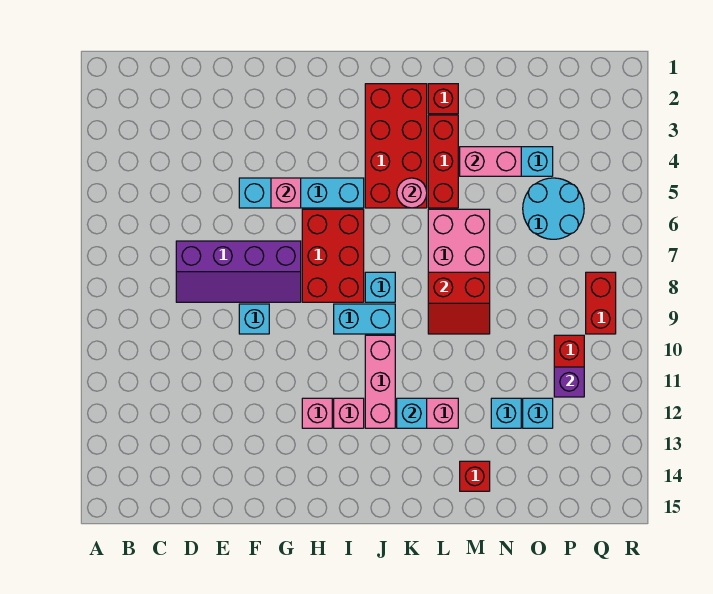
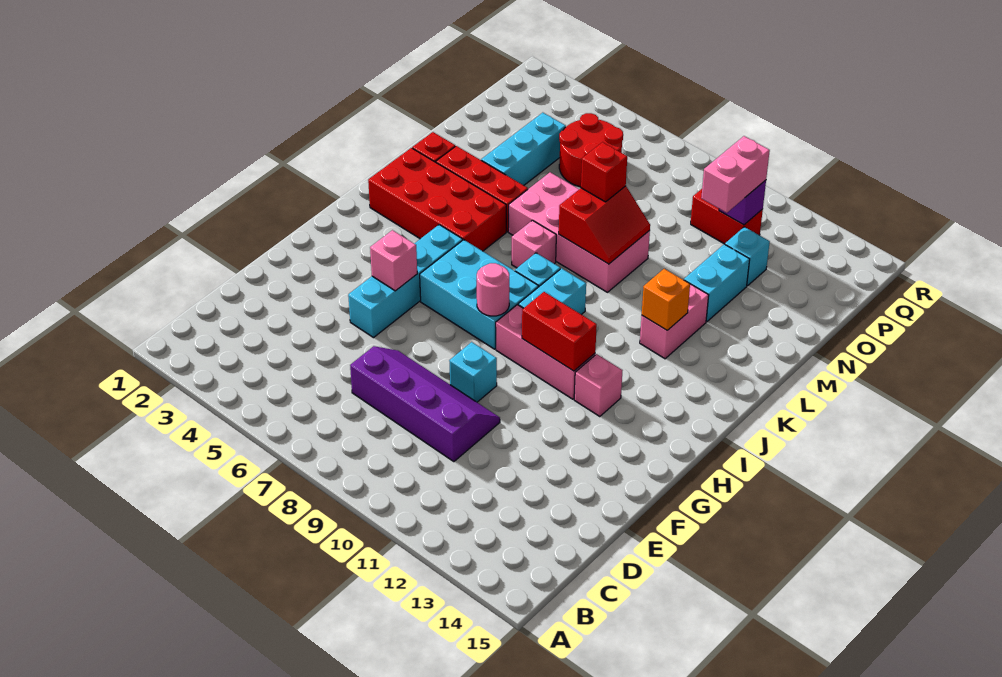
purple slope D7:G8 level 1 top 7 -> purple slope D7:E10 level 1 top D
red brick H6:I8 level 1 -> cyan brick H6:I8 level 1
pink brick I12 level 1 -> pink brick K7 level 1
pink brick J10:J12 level 1 -> pink brick H9:H11 level 1
pink round brick K5 level 2 -> pink round brick H8 level 2
cyan brick K12 level 2 -> orange brick K12 level 2
pink brick M4:N4 level 2 -> pink brick O11:P11 level 3
red brick M14 level 1 -> red brick M8 level 3
cyan brick N12 level 1 -> cyan brick M12:N12 level 1
cyan round brick O5:P6 level 1 -> red round brick O5:P6 level 1
red brick Q8:Q9 level 1 -> red brick H10:H11 level 2

